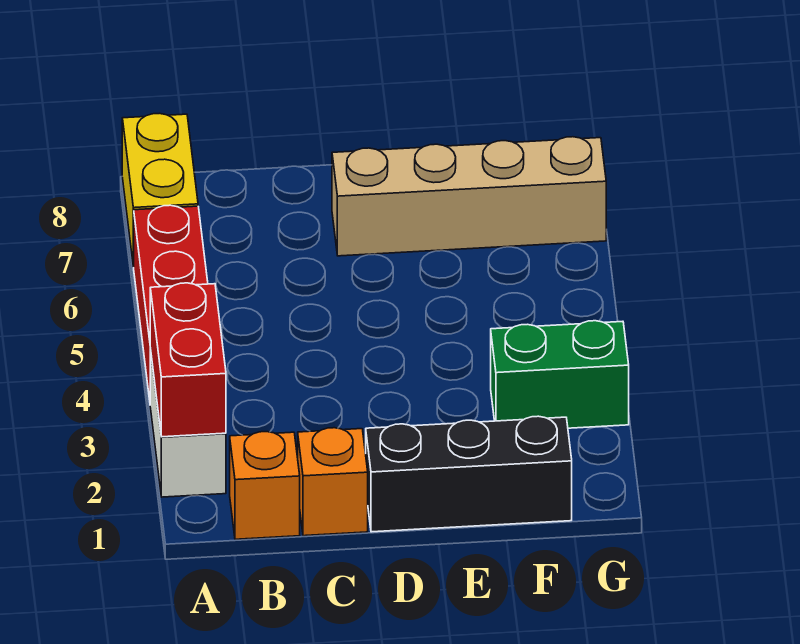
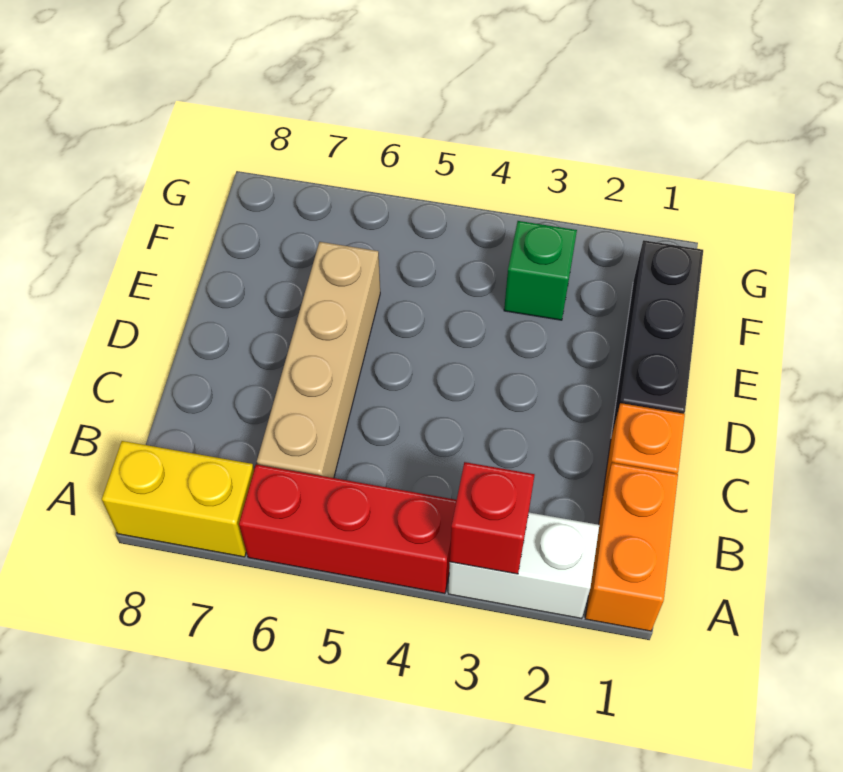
red brick A2:A3 level 2 -> red brick A3 level 2
orange brick B1 level 1 -> orange brick A1:B1 level 1
tan brick D7:G7 level 1 -> tan brick B6:E6 level 1
green brick F3:G3 level 1 -> green brick F3 level 1

